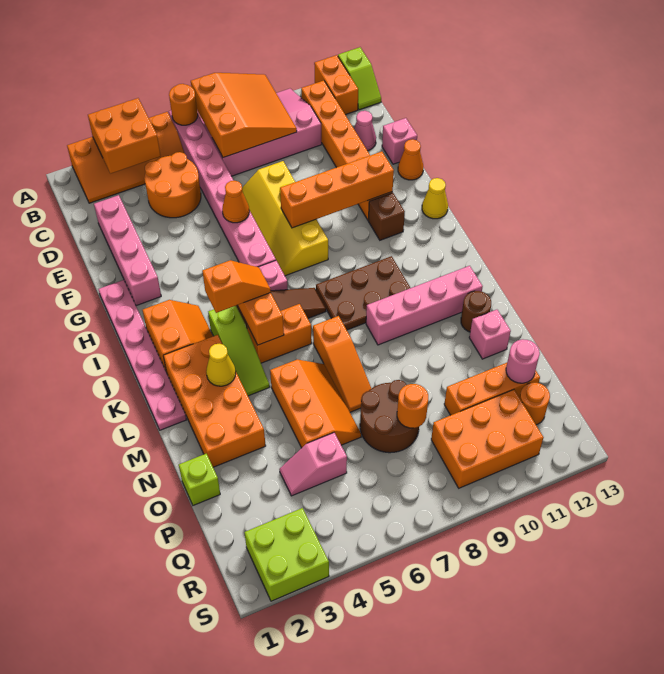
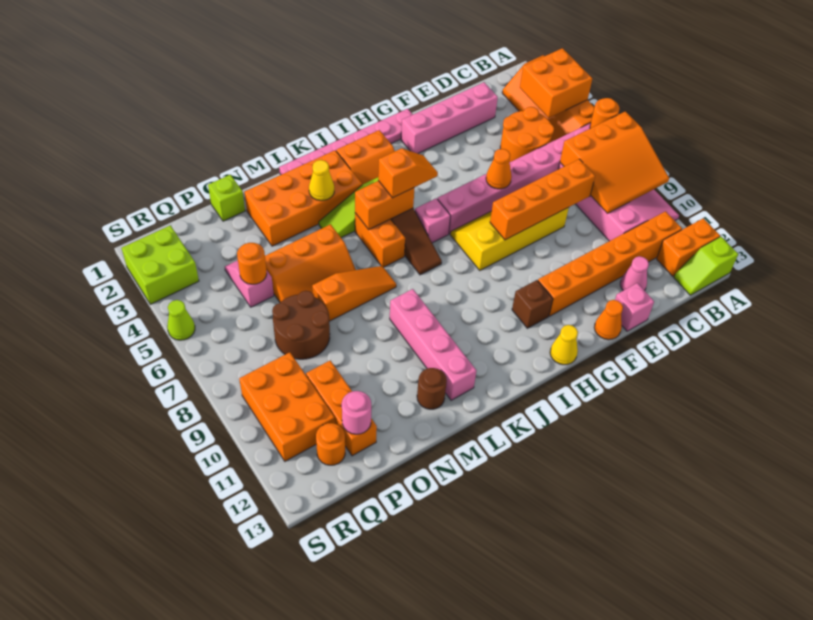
orange brick G8:G11 level 2 -> orange brick D8:G8 level 2
orange slope J4:J5 level 3 top 4 -> orange slope I5:J5 level 3 top J
brown plate J8:K10 level 1 -> none
orange slope L7:N7 level 1 top L -> orange slope L7:N7 level 1 top N
pink brick N12 level 1 -> none
orange round brick P8 level 2 -> orange round brick P5 level 2
none -> lime cone S5 level 1

